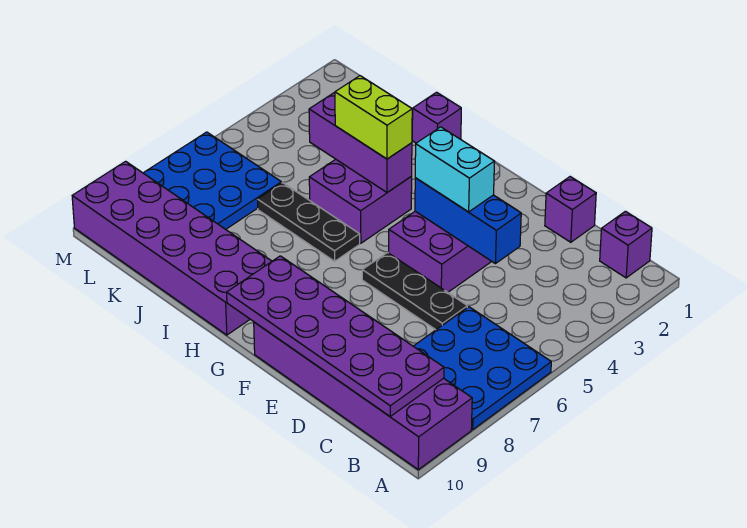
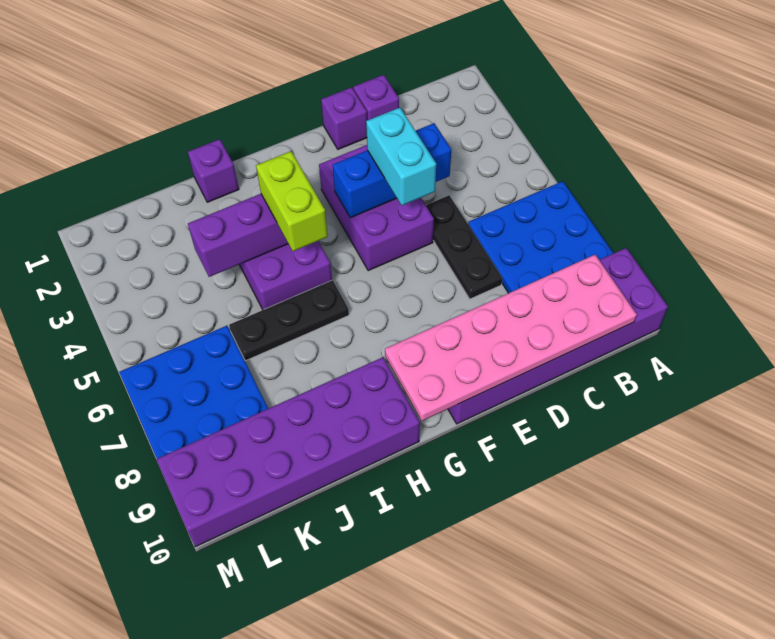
purple brick B1 level 1 -> purple brick E1 level 1
purple plate B9:G10 level 2 -> pink plate B9:G10 level 2
black plate D6:F6 level 1 -> black plate D5:D7 level 1
cyan brick E4:F4 level 3 -> cyan brick E4:E5 level 3
lime brick H4:I4 level 3 -> lime brick H4:H5 level 3

